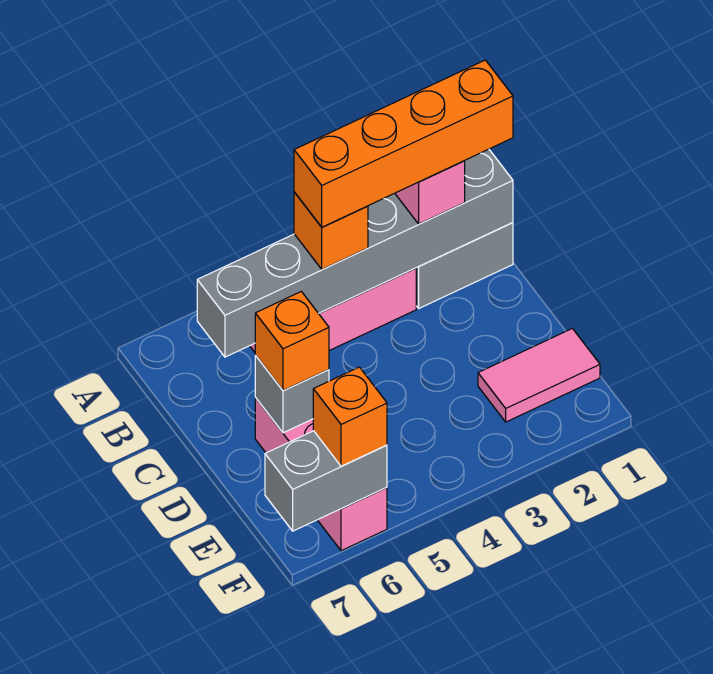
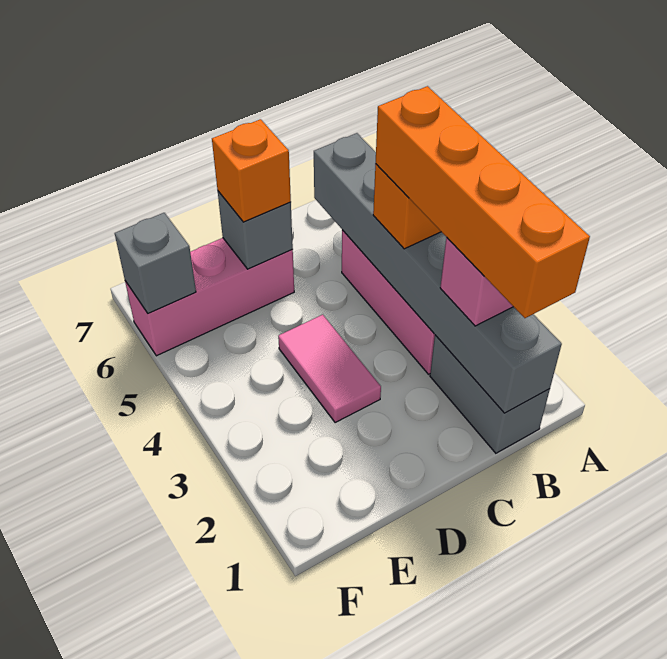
pink tile E1:E2 level 1 -> pink tile D3:D4 level 1
grey brick F6:F7 level 2 -> grey brick F6 level 2
orange brick F6 level 3 -> none

